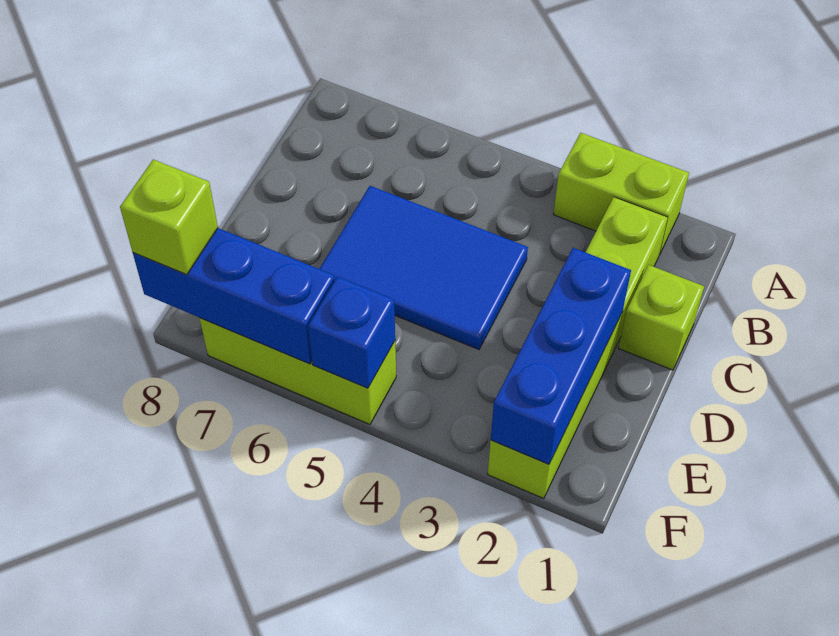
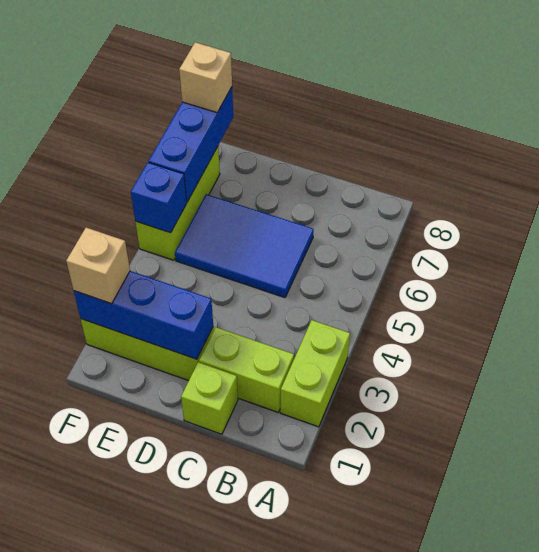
blue tile C4:D6 level 1 -> blue tile C5:E6 level 1
none -> tan brick F2 level 3
lime brick F8 level 3 -> tan brick F8 level 3

